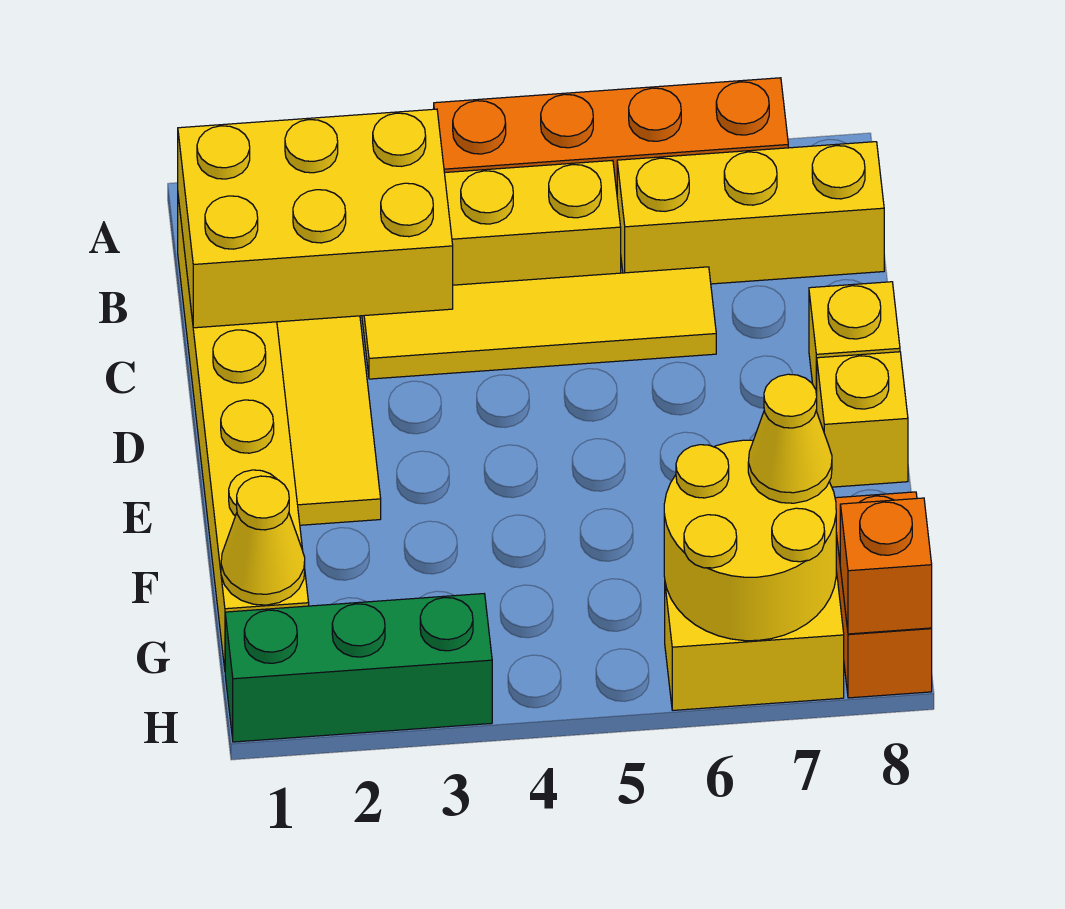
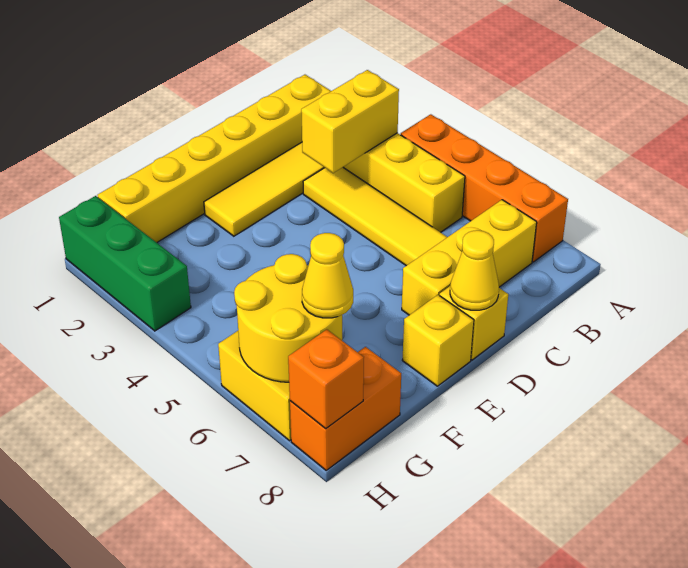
yellow brick B1:C3 level 2 -> yellow brick B3:C3 level 2
yellow brick B6:B8 level 1 -> yellow brick B7:D7 level 1
yellow cone G1 level 2 -> yellow cone D8 level 2

